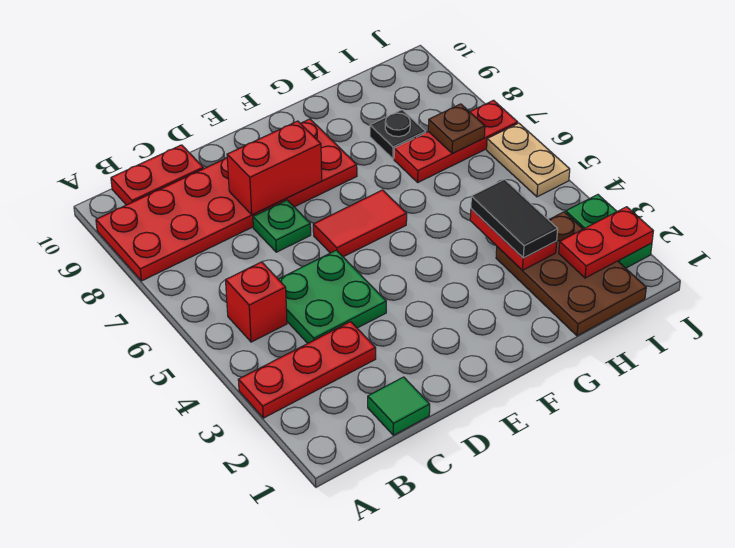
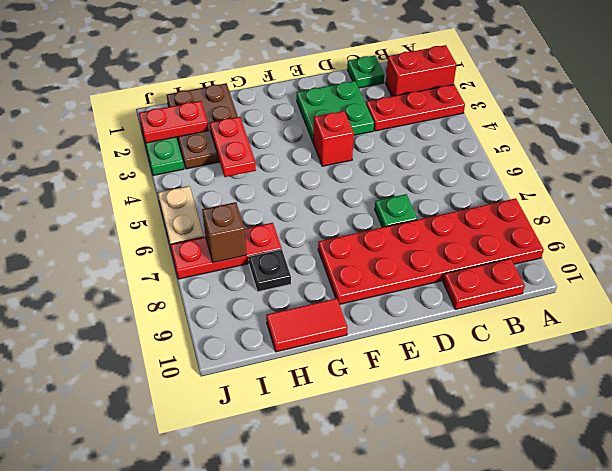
red brick B5 level 1 -> red brick E4 level 1
green tile C1 level 1 -> green plate C1 level 1
green plate C4:D5 level 1 -> green plate D2:E3 level 1
red brick D8:E8 level 2 -> red brick A2:B2 level 1
red tile E6:F6 level 1 -> red tile G10:H10 level 1
black tile H3:H4 level 3 -> none
brown plate I7 level 2 -> brown brick I7 level 2

